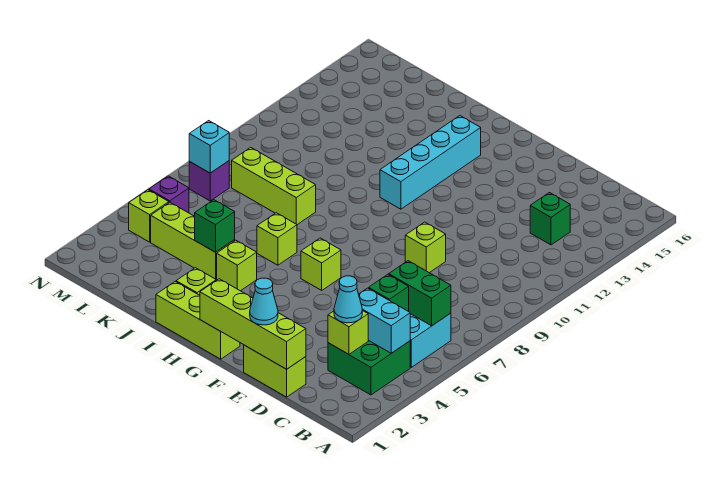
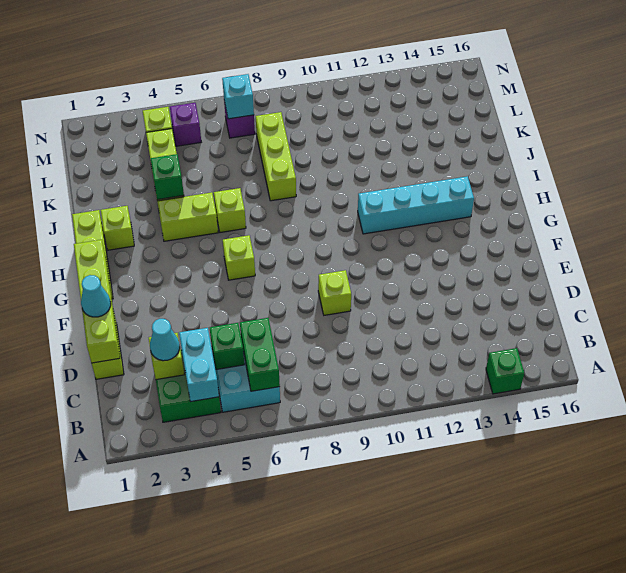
green brick C13 level 1 -> green brick A14 level 1
lime brick I4 level 1 -> lime brick I4:I5 level 1

